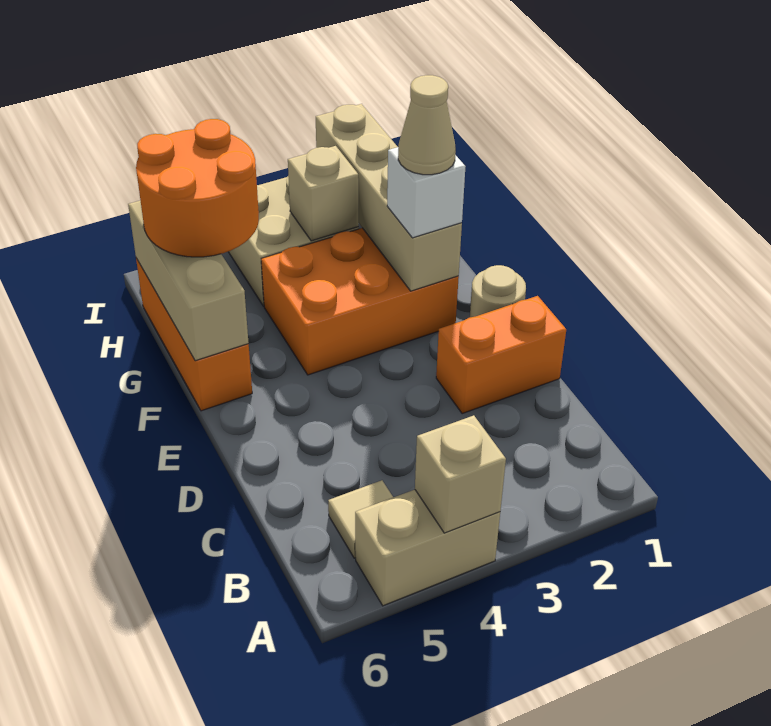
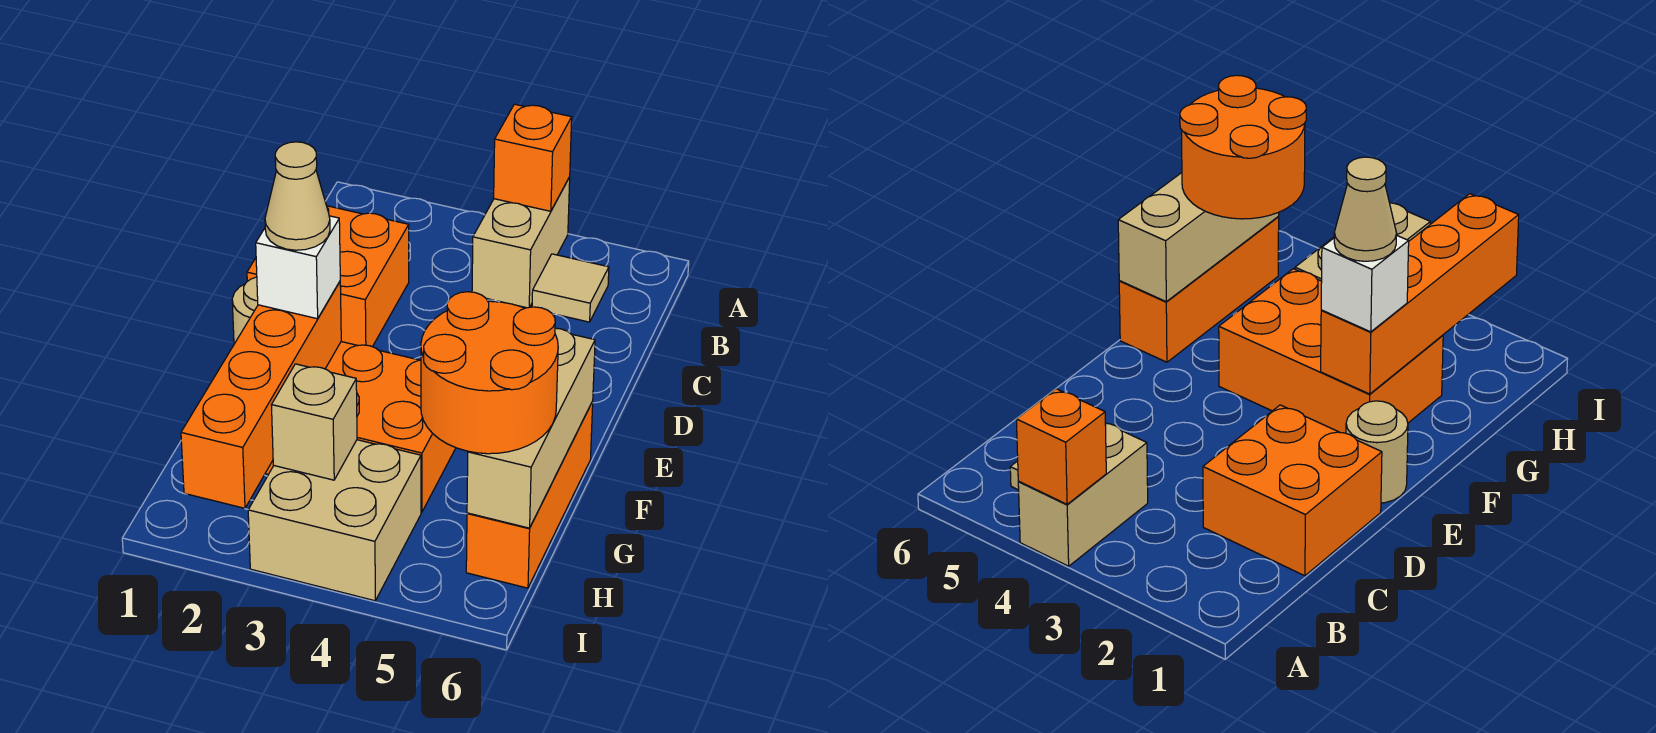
tan brick A4:A5 level 1 -> tan brick A4:B4 level 1
tan brick A4 level 2 -> orange brick A4 level 2
orange brick D1:D2 level 1 -> orange brick C1:D2 level 1
tan brick F2:I2 level 2 -> orange brick F2:I2 level 2

